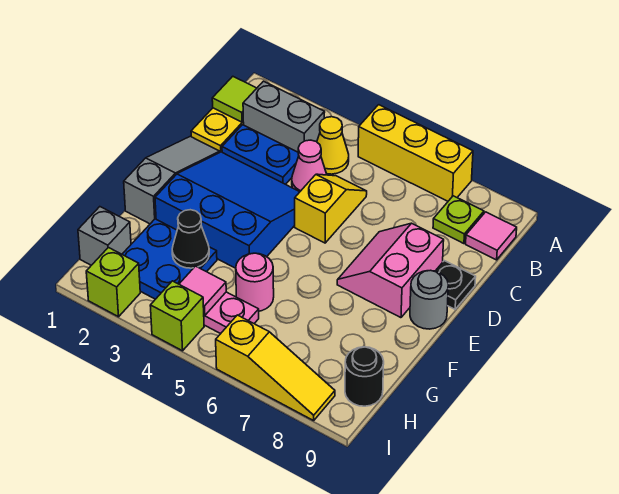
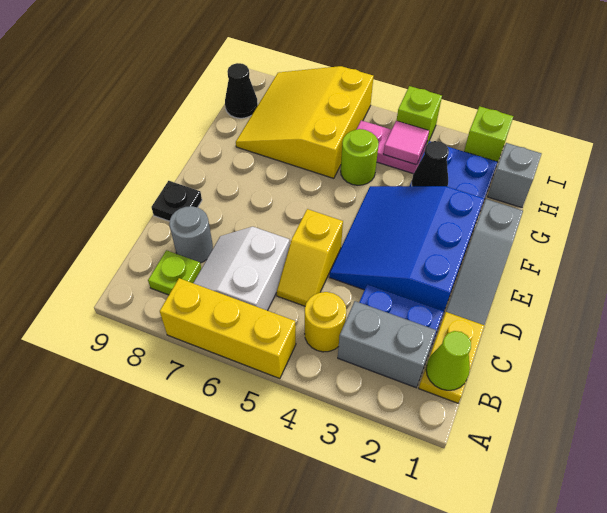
lime tile B1 level 2 -> lime cone B1 level 2
yellow cone B4 level 1 -> yellow round brick B4 level 1
none -> white slope B6:C7 level 1 top 6
pink tile B9 level 1 -> none
pink cone C4 level 1 -> none
blue slope D2:F4 level 1 top F -> blue slope D2:F4 level 1 top 2
pink slope D7:E8 level 1 top 8 -> none
grey round brick E9 level 1 -> grey round brick C8 level 1
pink round brick G5 level 1 -> lime round brick G5 level 1
black round brick H9 level 1 -> black cone H9 level 1
yellow slope I6:I8 level 1 top 6 -> yellow slope G6:I8 level 1 top 6

